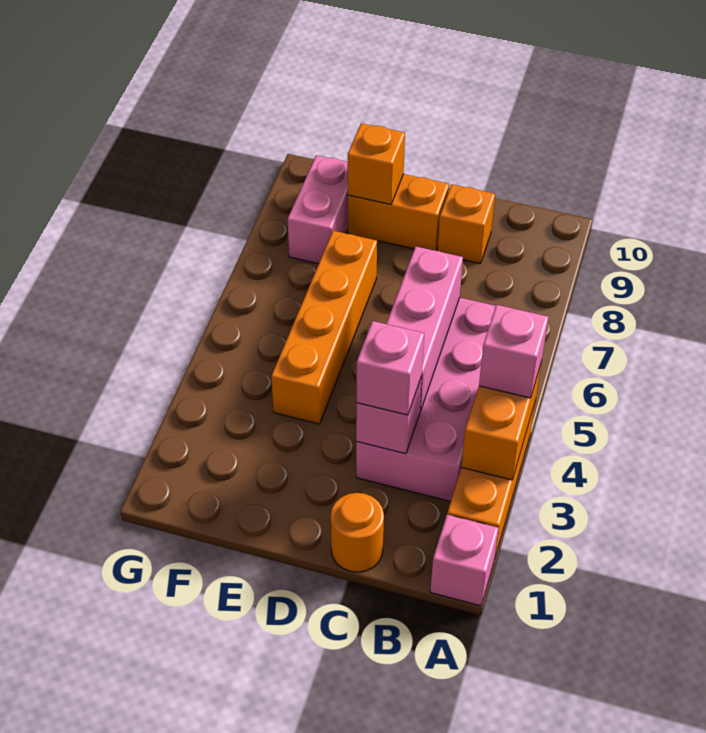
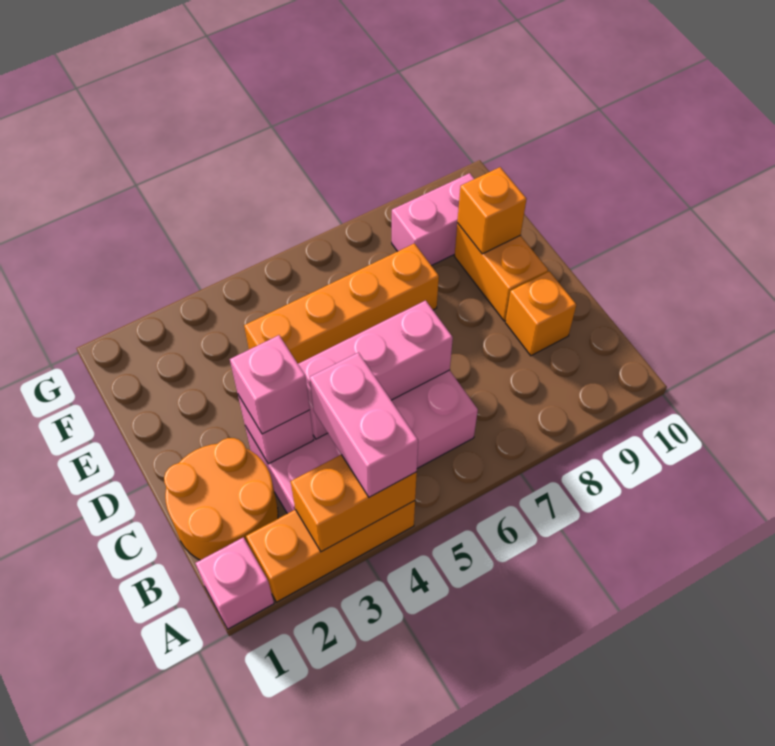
pink brick A4 level 3 -> pink brick A4:B4 level 3
orange round brick C1 level 1 -> orange round brick B1:C2 level 1

